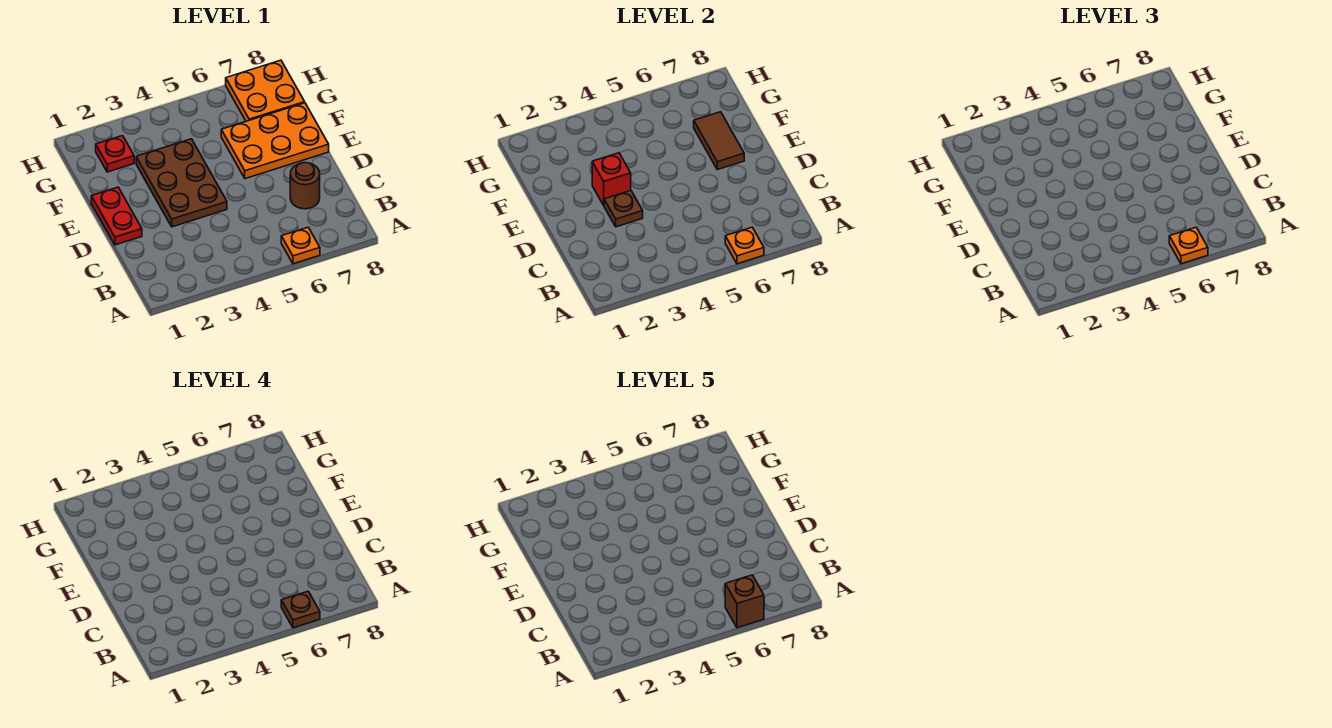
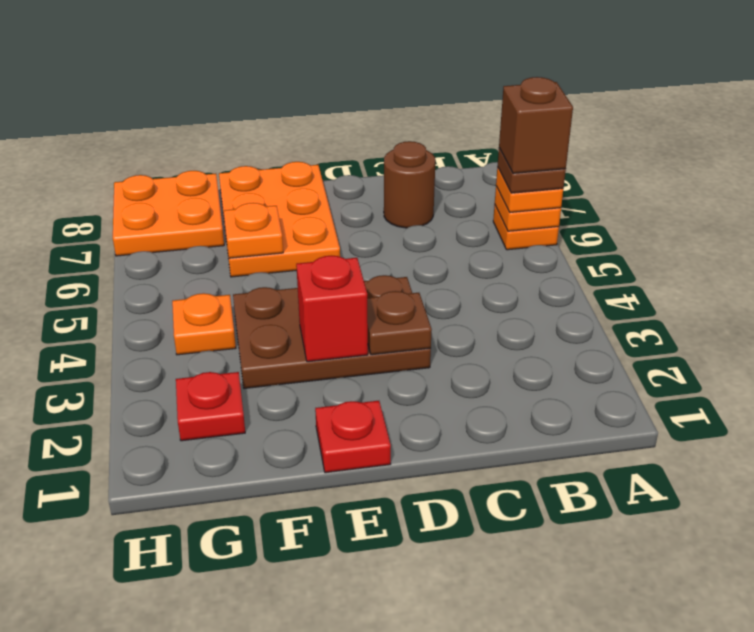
red plate D1:E1 level 1 -> red plate E1 level 1
brown tile E7:F7 level 2 -> none
none -> orange plate F6 level 2
none -> orange plate G4 level 1

